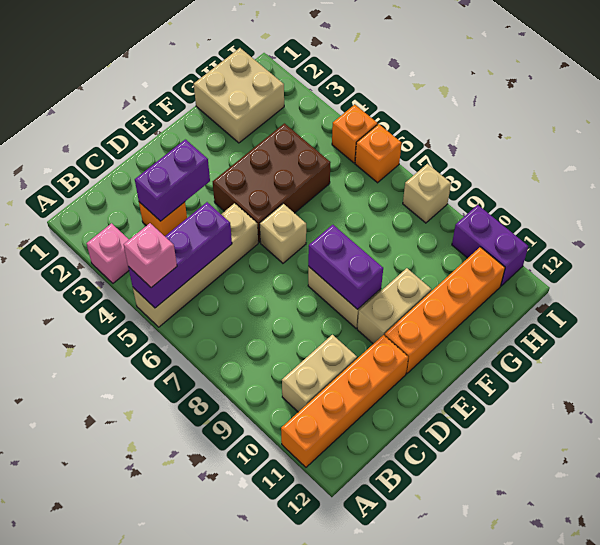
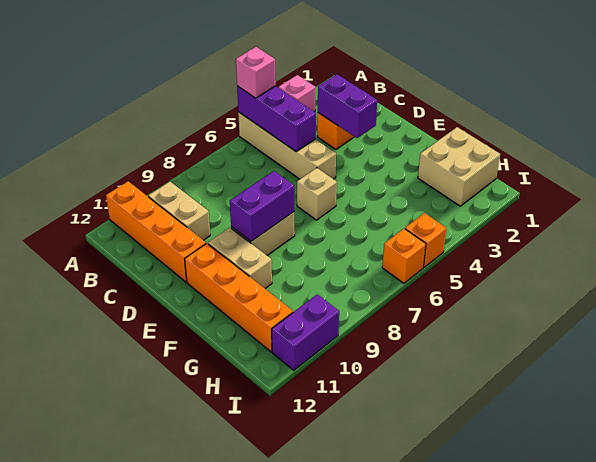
brown brick E4:G5 level 1 -> none
tan brick I8 level 1 -> none

